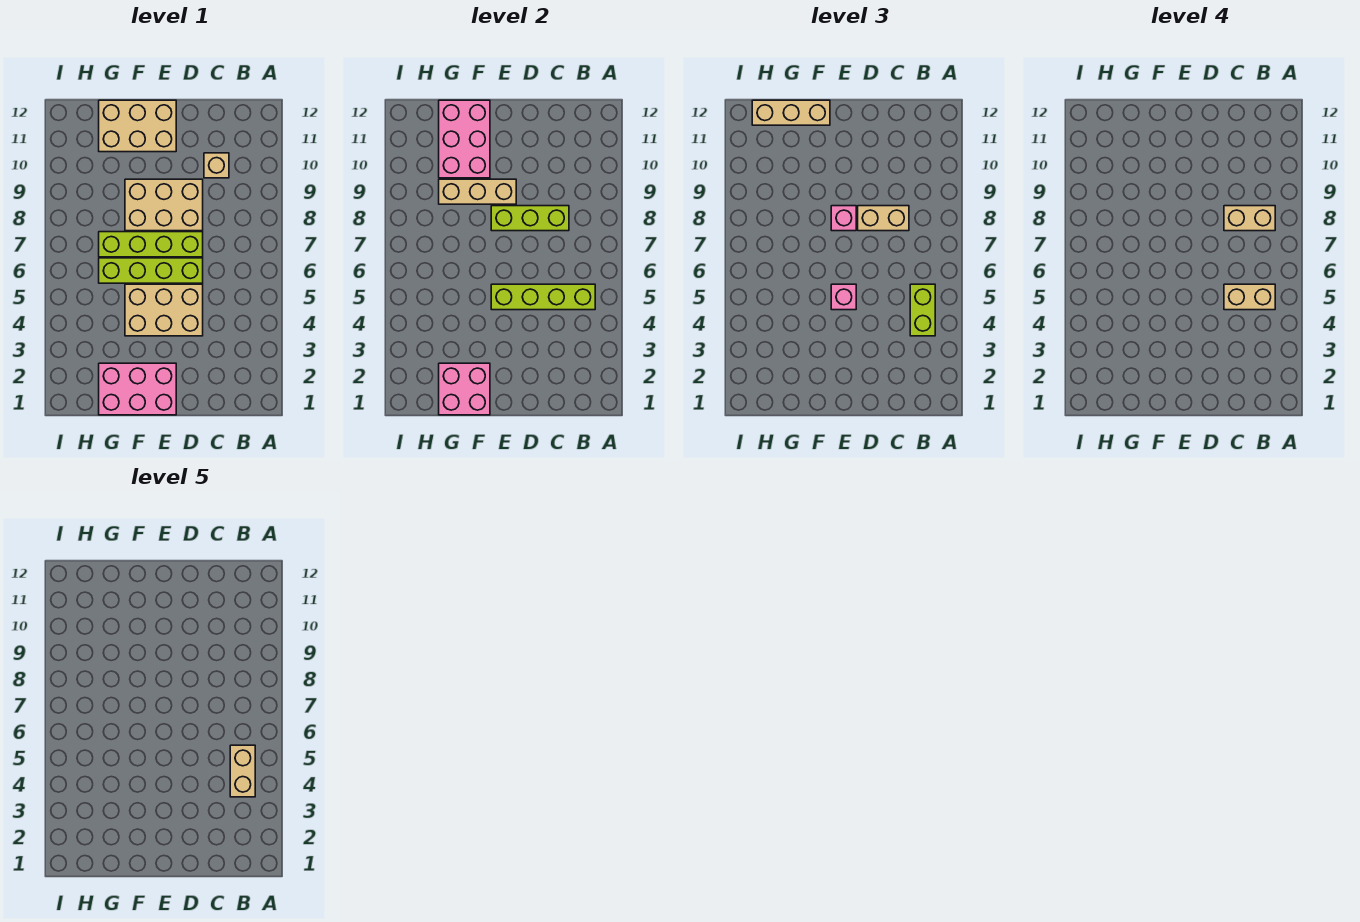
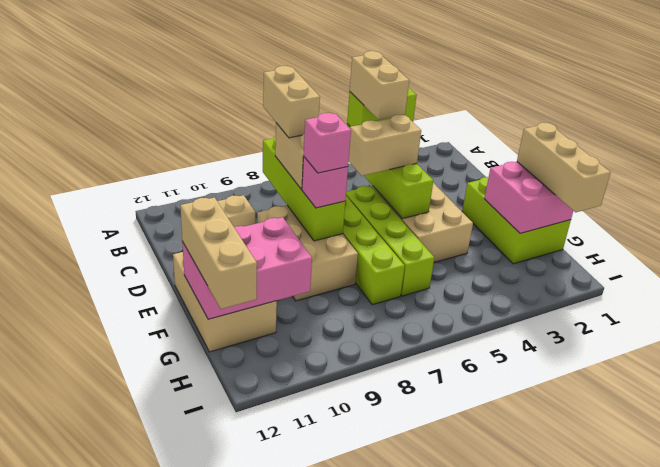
tan brick B4:B5 level 5 -> tan brick D5:D6 level 3
lime brick C8:E8 level 2 -> lime brick B8:E8 level 2
pink brick E1:G2 level 1 -> lime brick E1:G2 level 1
pink brick E5 level 3 -> pink brick E8 level 4
tan brick E9:G9 level 2 -> tan brick F1:H1 level 3

